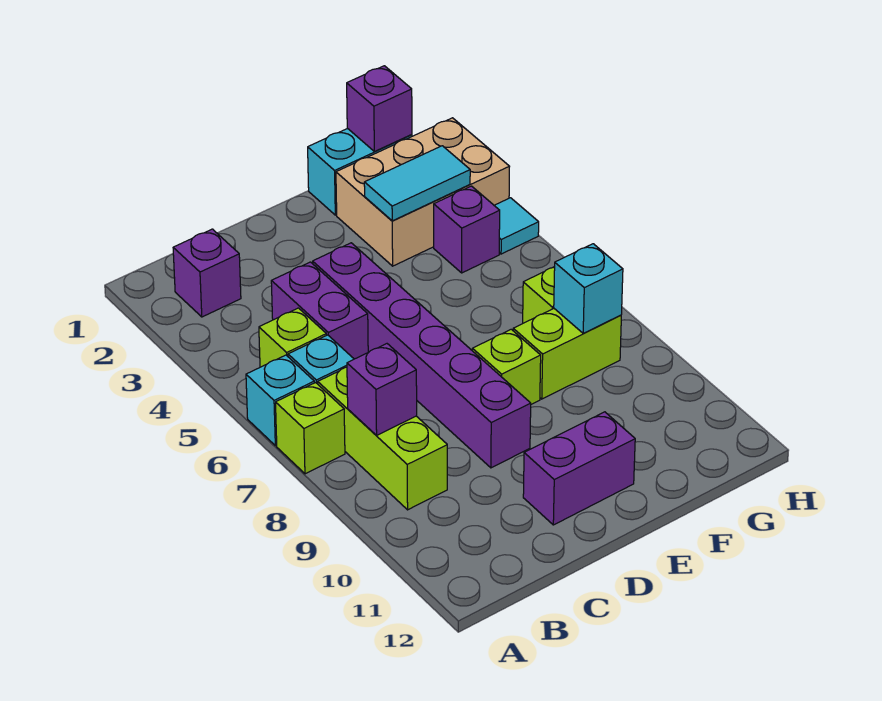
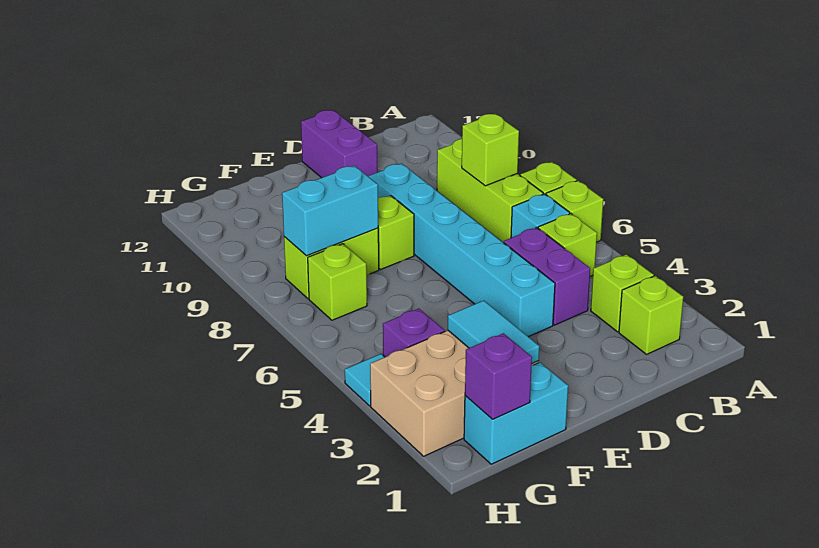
cyan brick A6 level 1 -> lime brick A6 level 1
purple brick B2 level 1 -> lime brick B2 level 1
none -> lime brick B3 level 1
purple brick B8 level 2 -> lime brick B8 level 2
purple brick D4:D9 level 1 -> cyan brick D4:D9 level 1
purple brick D11:E11 level 1 -> purple brick D11:D12 level 1
cyan tile F3:G3 level 2 -> cyan tile F2:F3 level 2
cyan brick G8 level 2 -> cyan brick F8:G8 level 2

